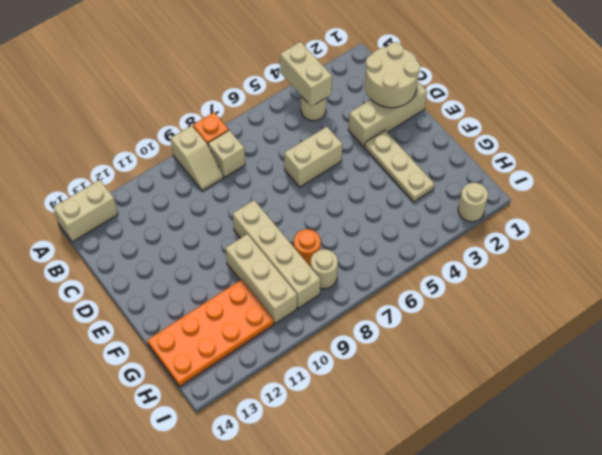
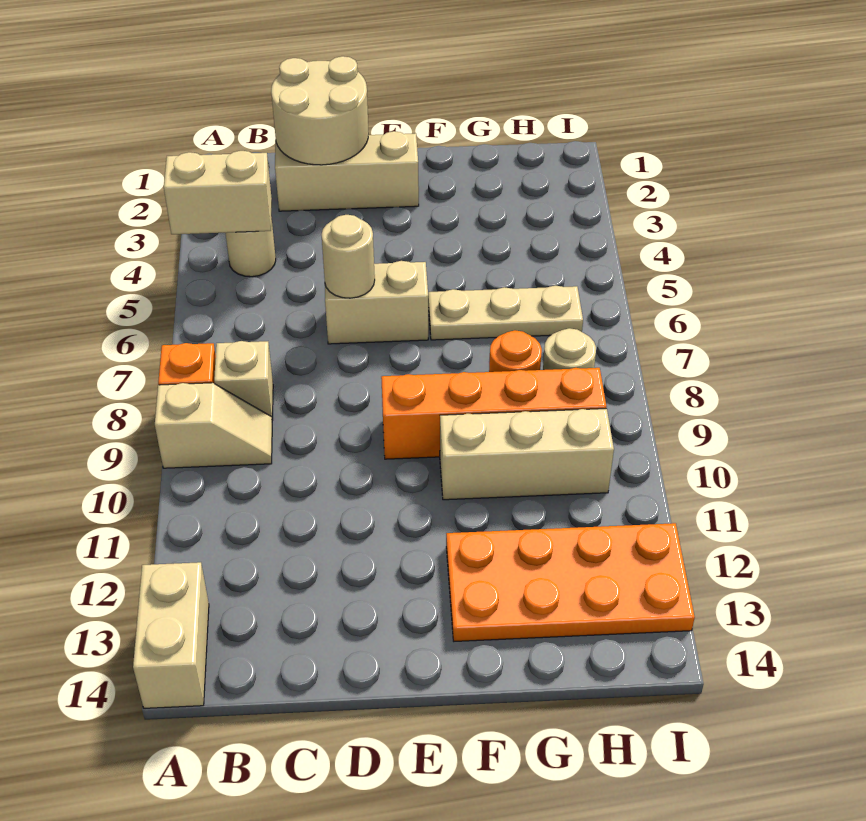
tan brick D1:D3 level 1 -> tan brick C2:E2 level 1
tan brick D5:D6 level 1 -> tan brick D6:E6 level 1
tan plate E3:G3 level 1 -> tan plate F6:H6 level 1
tan brick E9:H9 level 1 -> orange brick E9:H9 level 1
orange plate G11:H14 level 1 -> orange plate F12:I13 level 1
tan round brick I2 level 1 -> tan round brick D6 level 2

